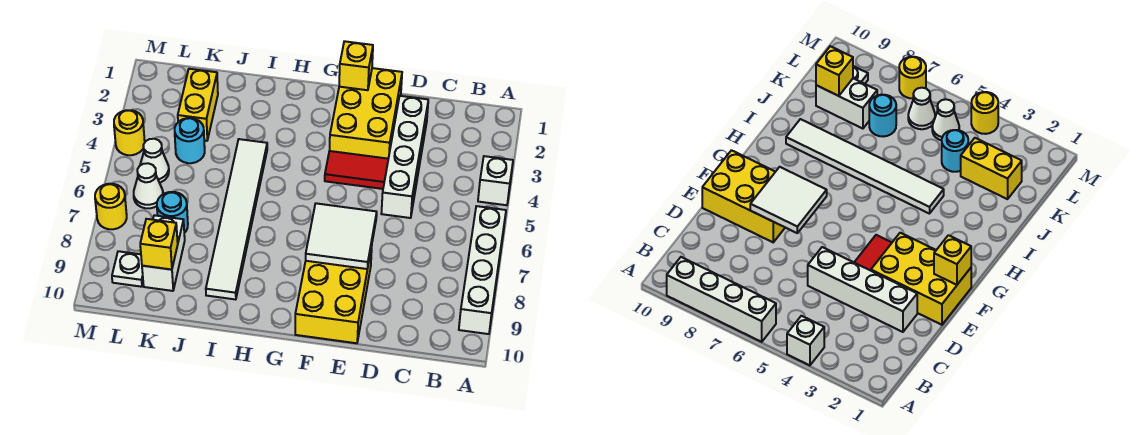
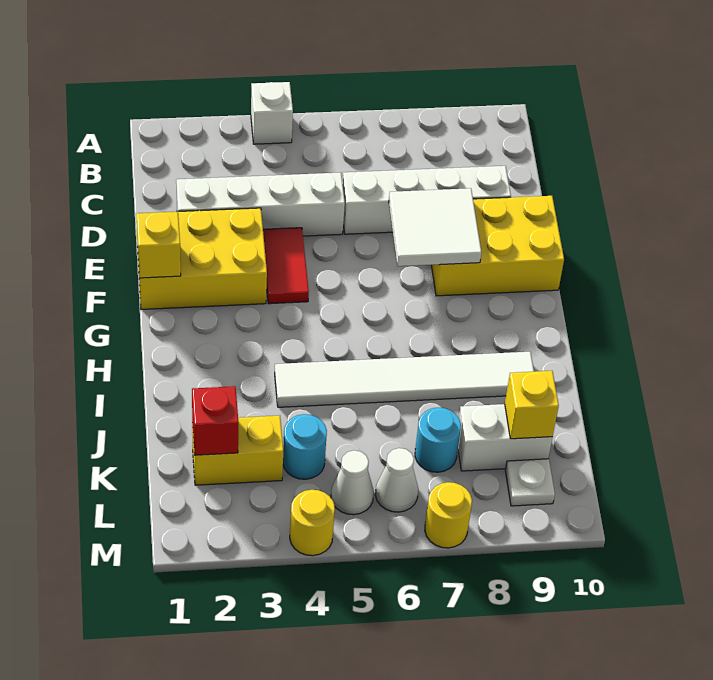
white brick A6:A9 level 1 -> white brick D6:D9 level 1
none -> red brick K2 level 2

